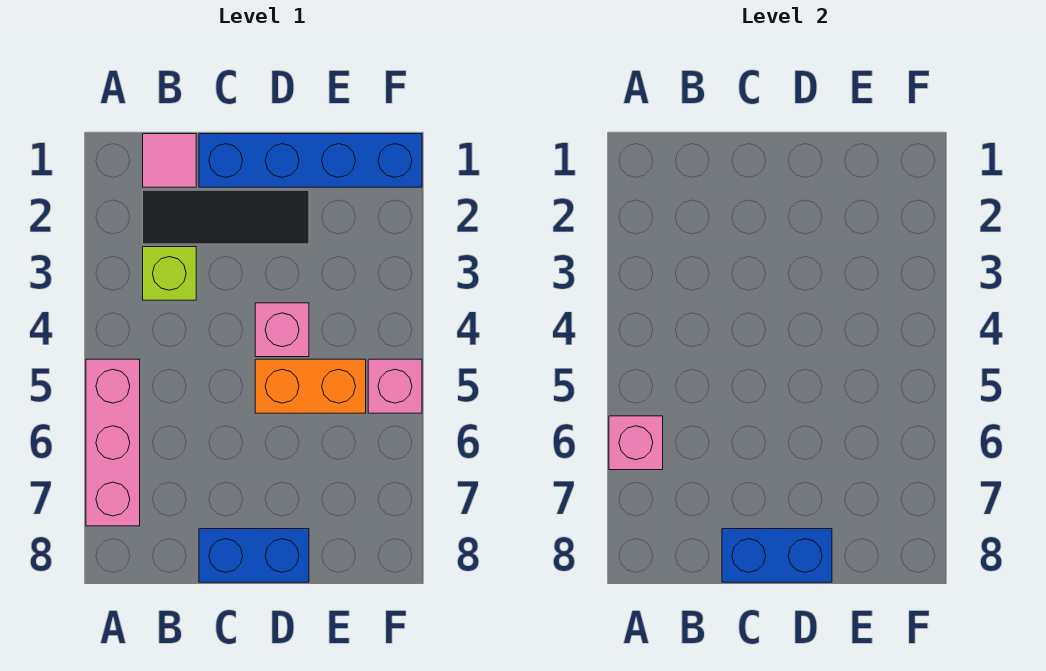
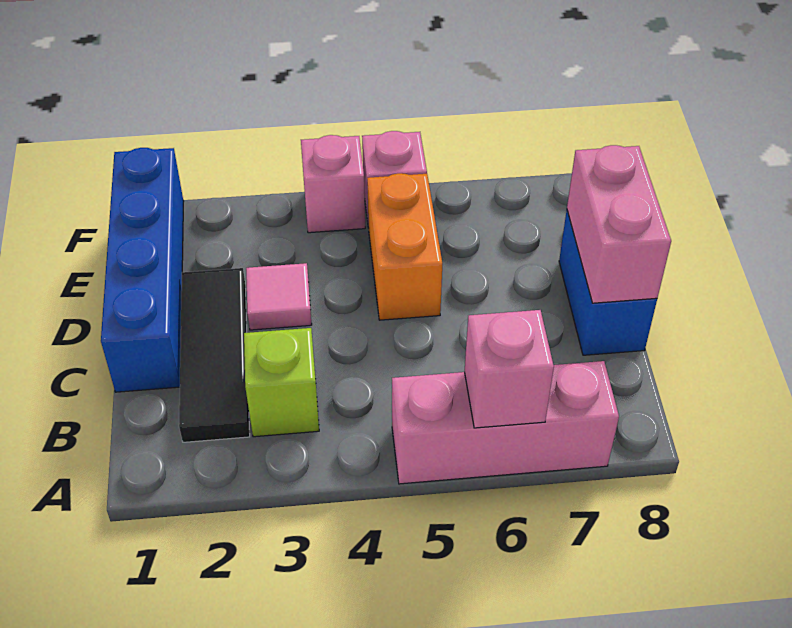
pink tile B1 level 1 -> pink tile D3 level 1
blue brick C8:D8 level 2 -> pink brick C8:D8 level 2
pink brick D4 level 1 -> pink brick F4 level 1

